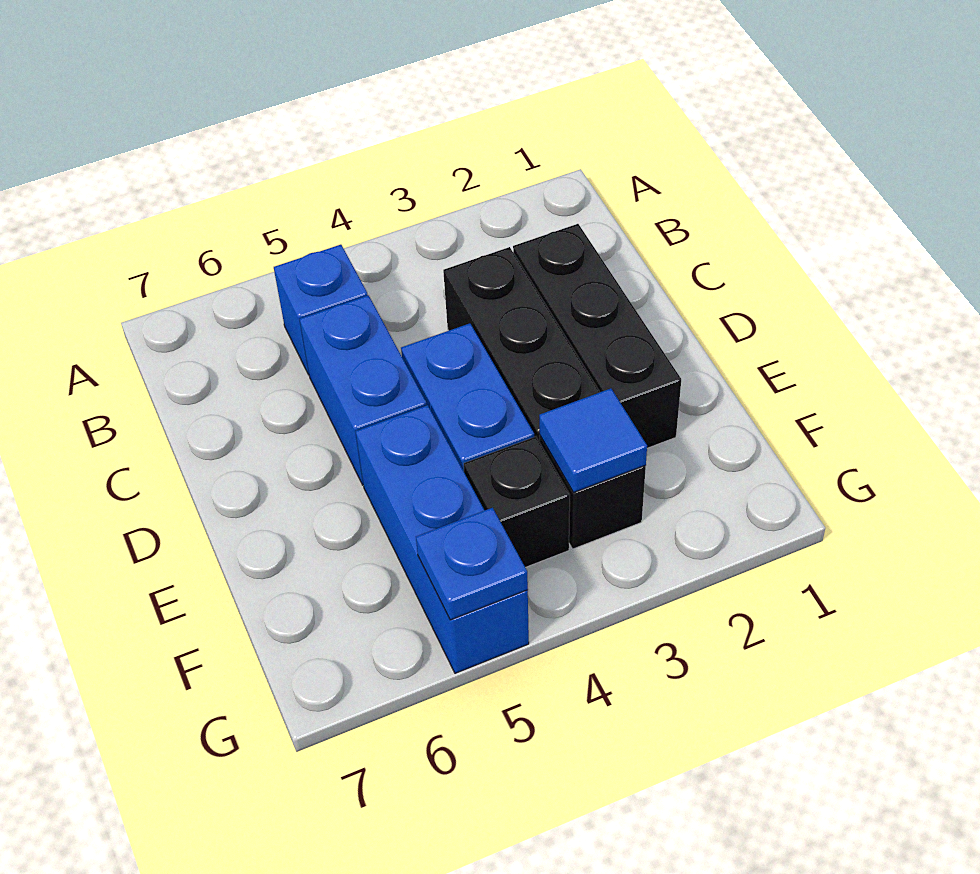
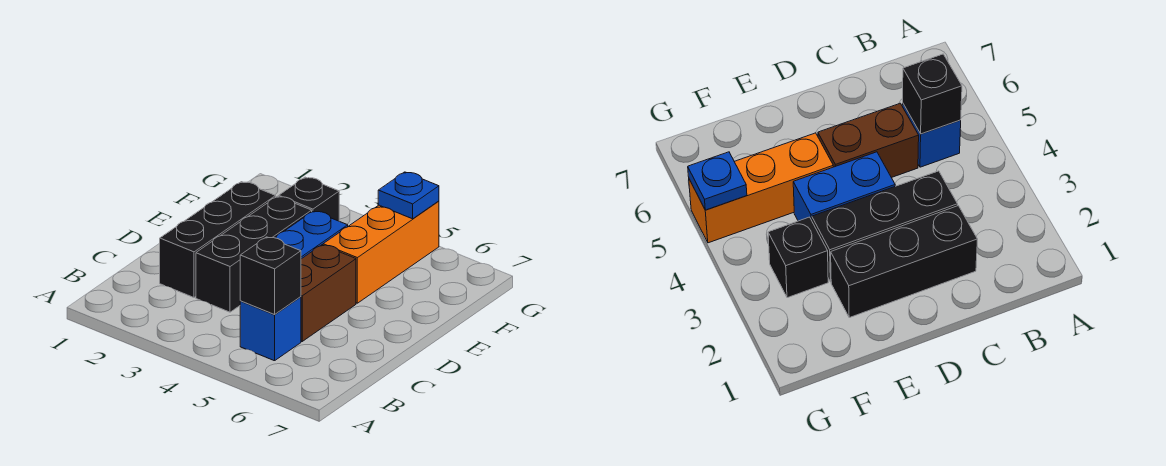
blue brick C5:D5 level 1 -> brown brick C5:D5 level 1
blue brick E5:G5 level 1 -> orange brick E5:G5 level 1
blue tile F3 level 2 -> none
black brick F4 level 1 -> black brick B5 level 2

